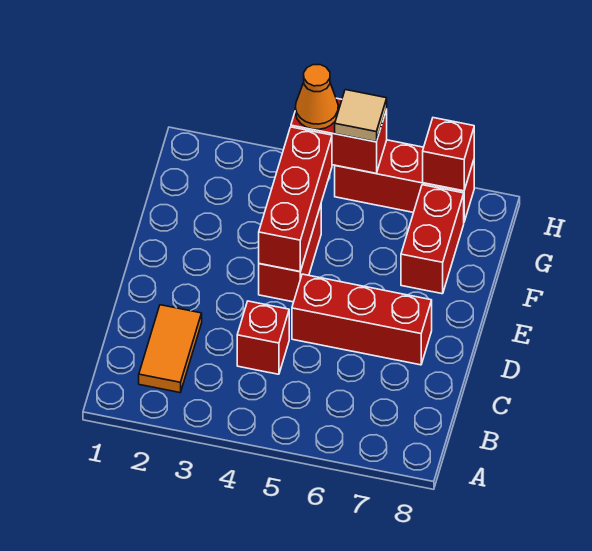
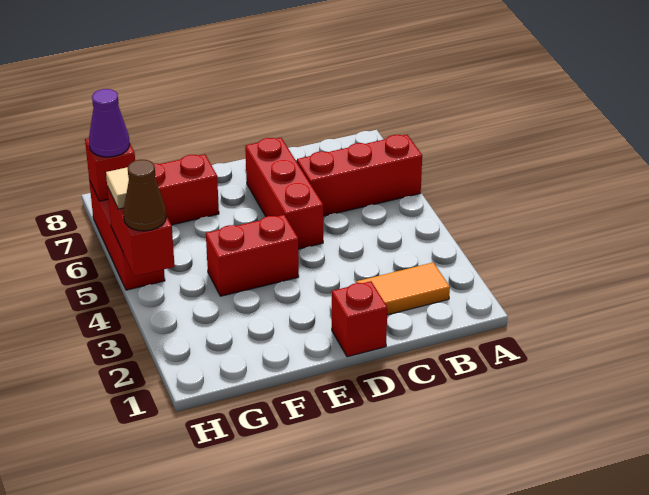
red brick C4 level 1 -> red brick D1 level 1
red brick E4:G4 level 2 -> red brick A6:C6 level 1
orange cone H4 level 3 -> brown cone H4 level 3
none -> purple cone H7 level 3

